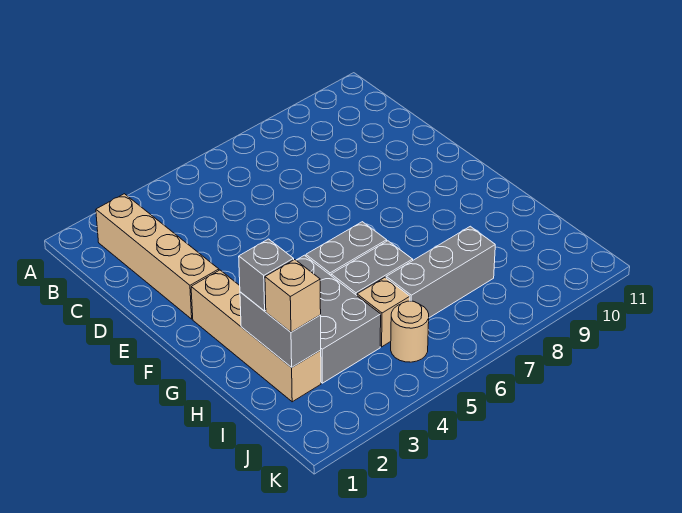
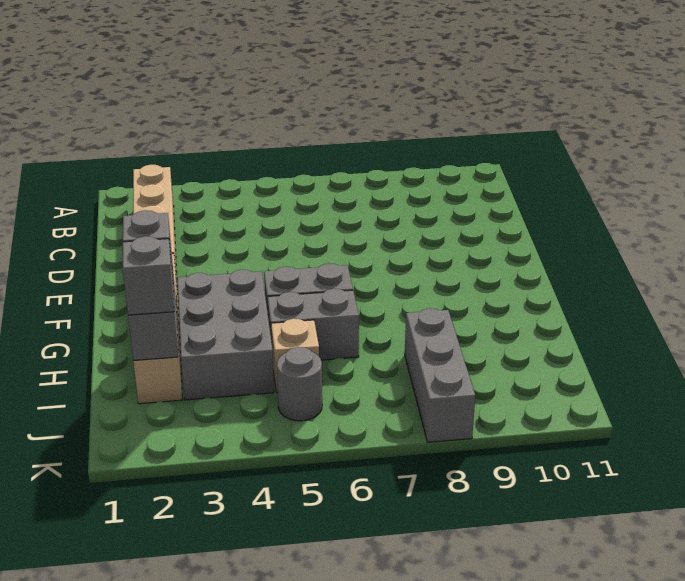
tan brick I2 level 3 -> grey brick I2 level 3
grey brick I6:I8 level 1 -> grey brick I8:K8 level 1
tan round brick J5 level 1 -> grey round brick J5 level 1

